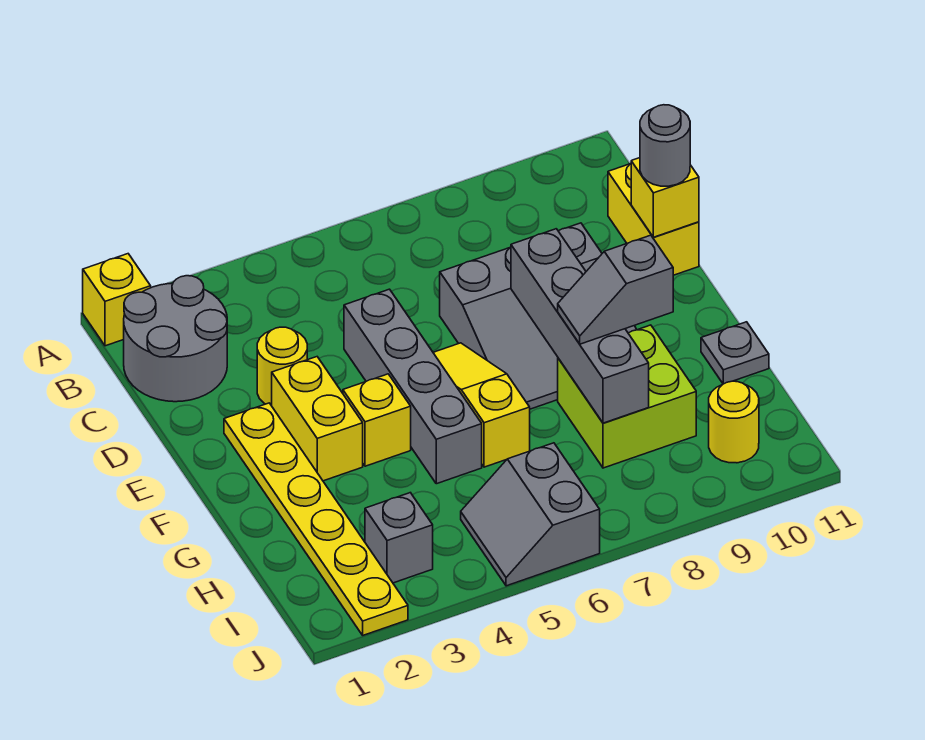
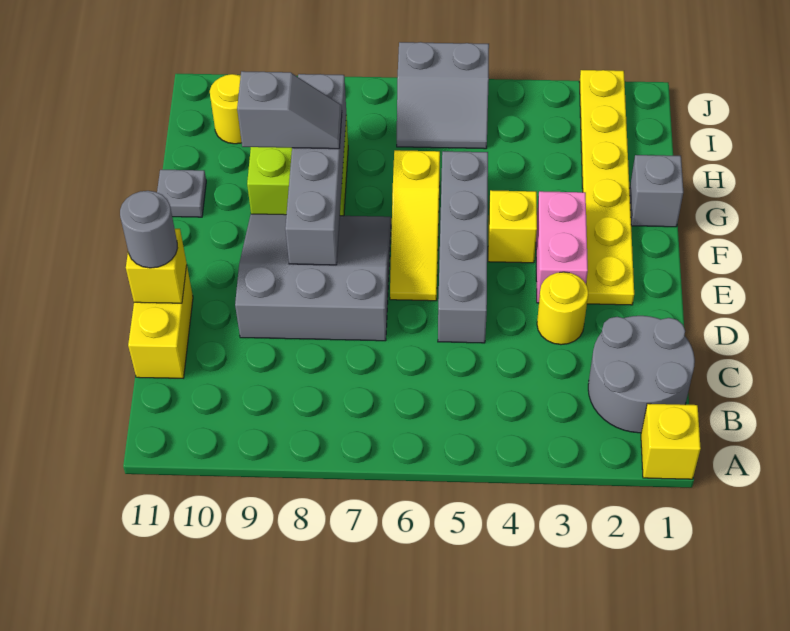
yellow brick E3:F3 level 1 -> pink brick E3:F3 level 1
grey brick I3 level 1 -> grey brick G1 level 1
grey slope I5:J6 level 1 top 6 -> grey slope I5:J6 level 1 top J

